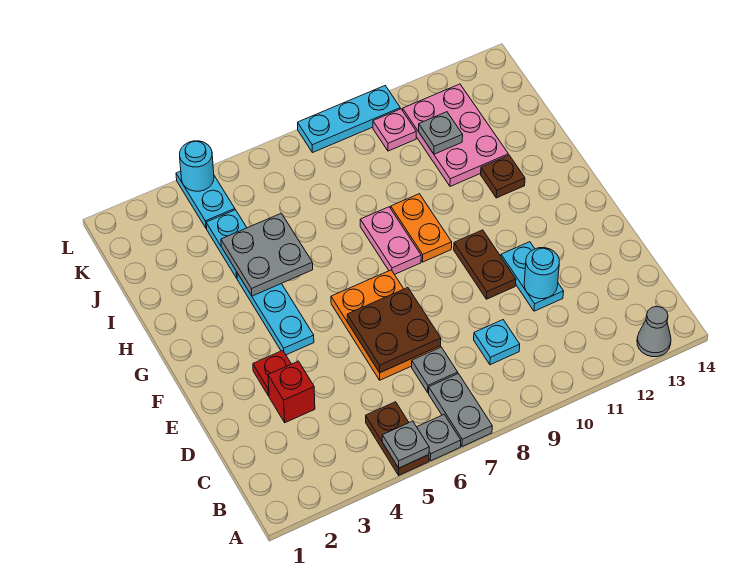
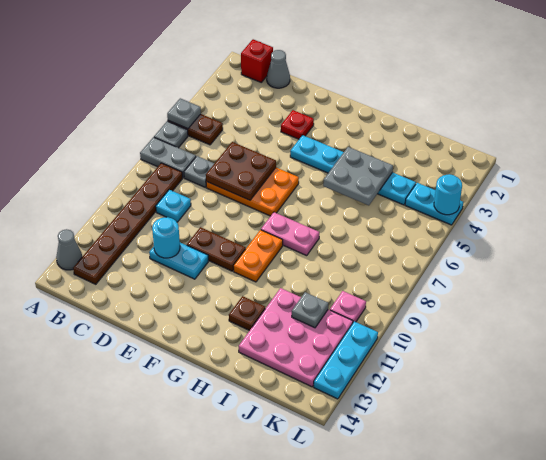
none -> brown plate B8:B13 level 1
none -> grey cone C1 level 1
red brick D3 level 1 -> red brick B1 level 1
orange plate G9:H9 level 1 -> orange plate G9:G10 level 1
pink plate I11:K12 level 1 -> pink plate I11:K13 level 1
cyan plate L8:L10 level 1 -> cyan plate L11:L13 level 1

